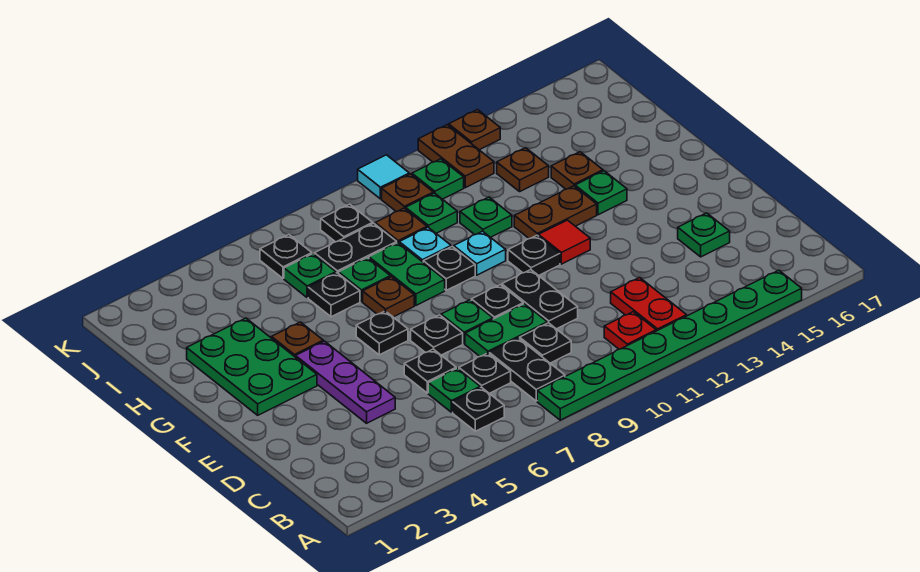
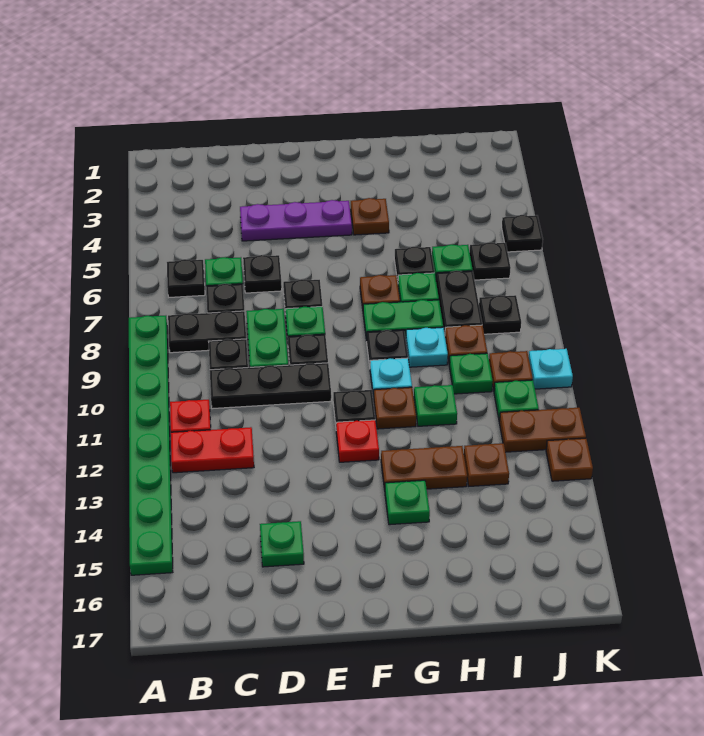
black plate D10:E10 level 1 -> black plate C10:E10 level 1
green plate F2:H3 level 1 -> none
black plate F6 level 1 -> black plate K5 level 1
red tile F12 level 1 -> red plate F12 level 1
brown plate G12:G13 level 1 -> brown plate G13:H13 level 1
brown plate H14 level 1 -> brown plate G11 level 1
cyan tile K10 level 1 -> cyan plate K10 level 1

